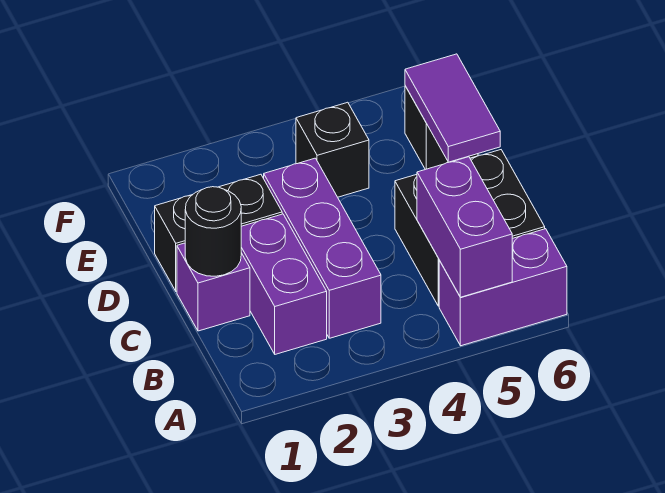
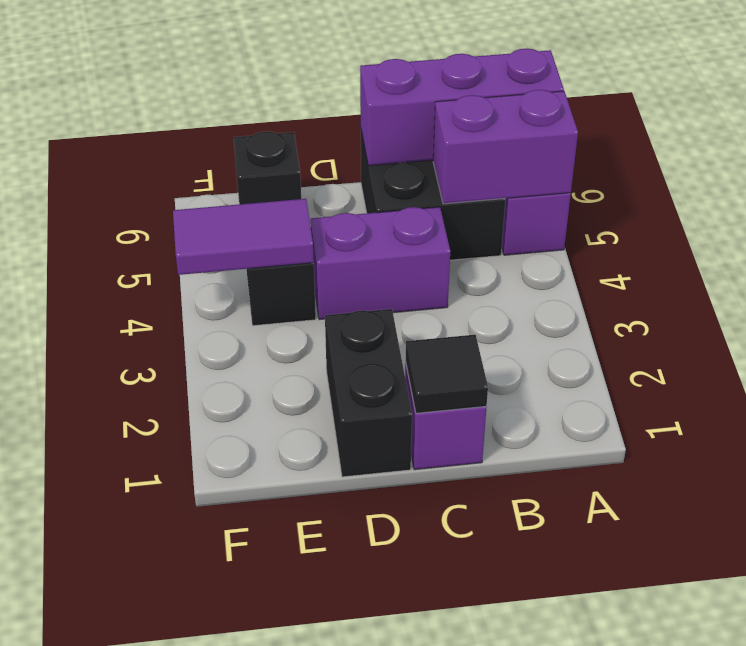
purple brick B2:C2 level 1 -> purple brick C4:D4 level 1
purple brick B3:D3 level 1 -> purple brick A6:C6 level 2
black round brick C1 level 2 -> black tile C1 level 2
purple tile D6:E6 level 2 -> purple tile E4:F4 level 2

